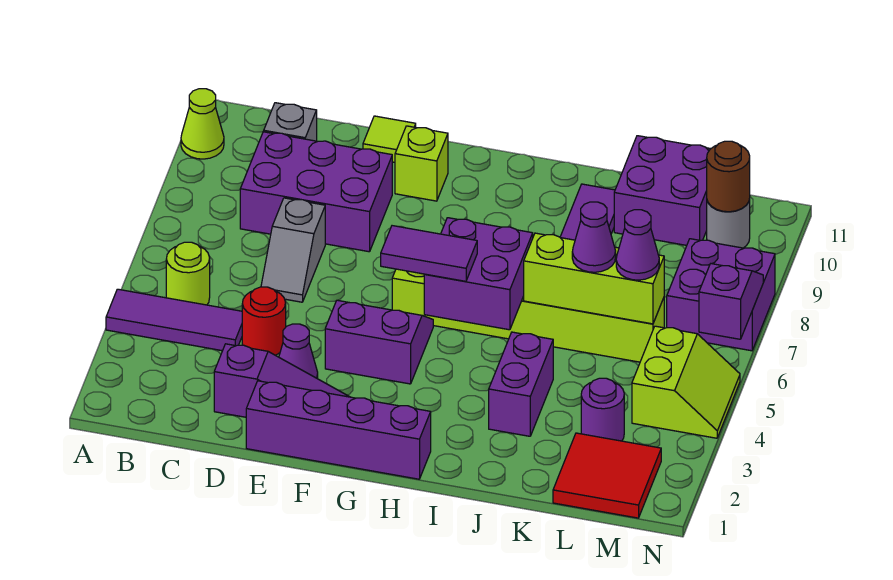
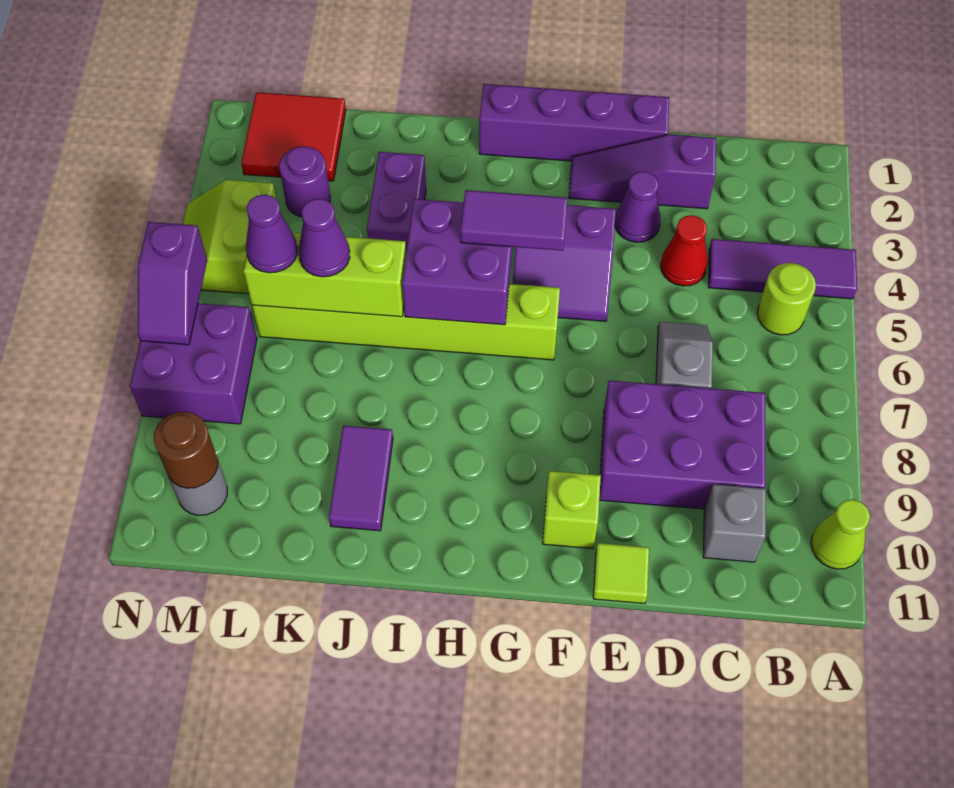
red round brick D4 level 1 -> red cone D4 level 1
purple brick K10:L11 level 1 -> none

